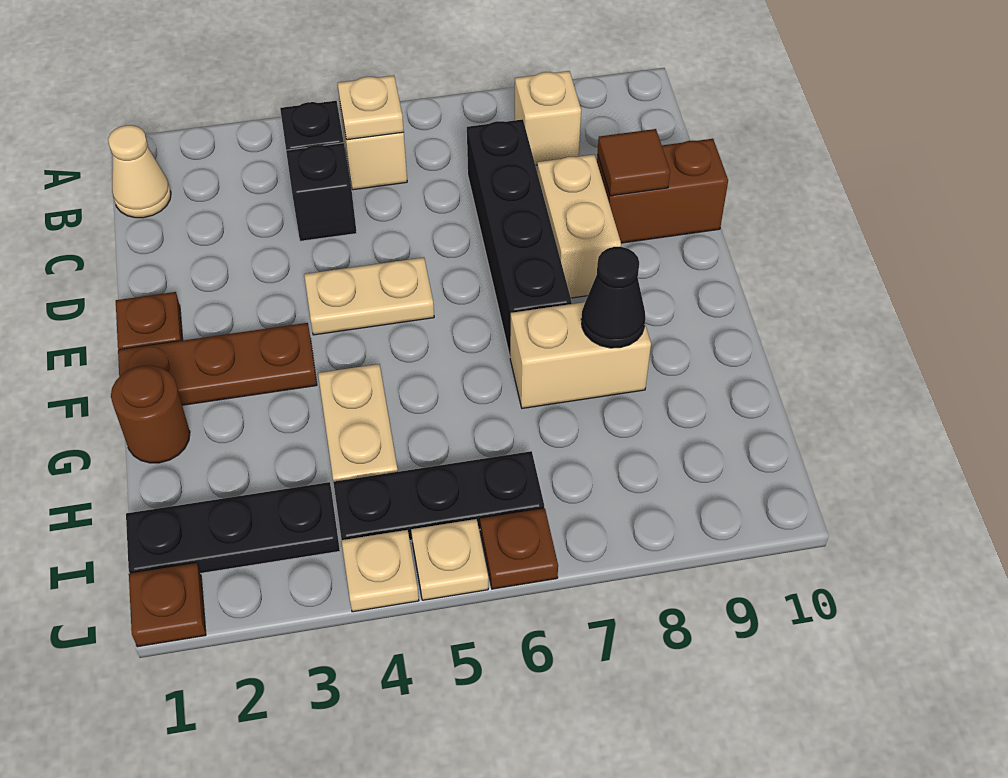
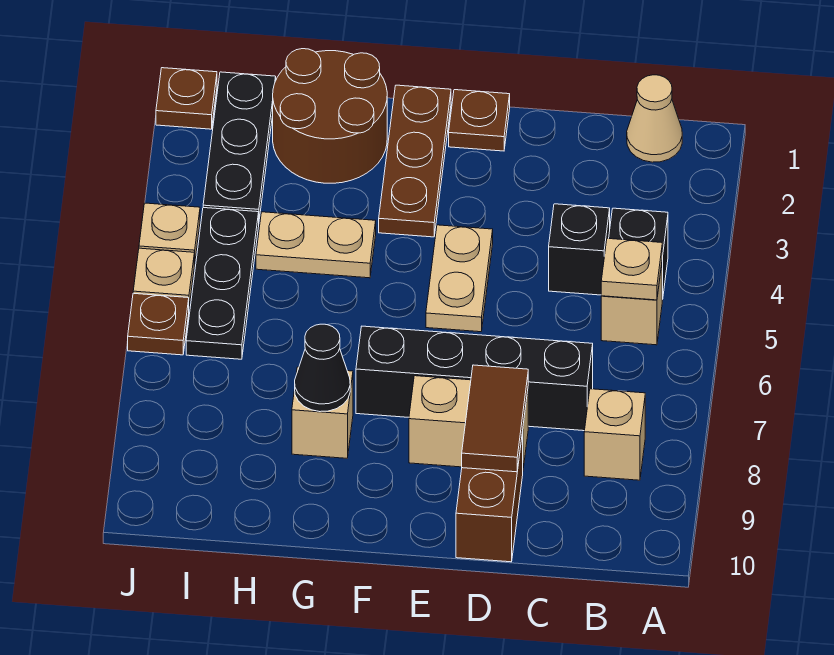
brown tile D9 level 2 -> brown tile D8:D9 level 2
brown round brick G1 level 1 -> brown round brick G1:H2 level 1
tan brick G7:G8 level 1 -> tan brick G8 level 1

